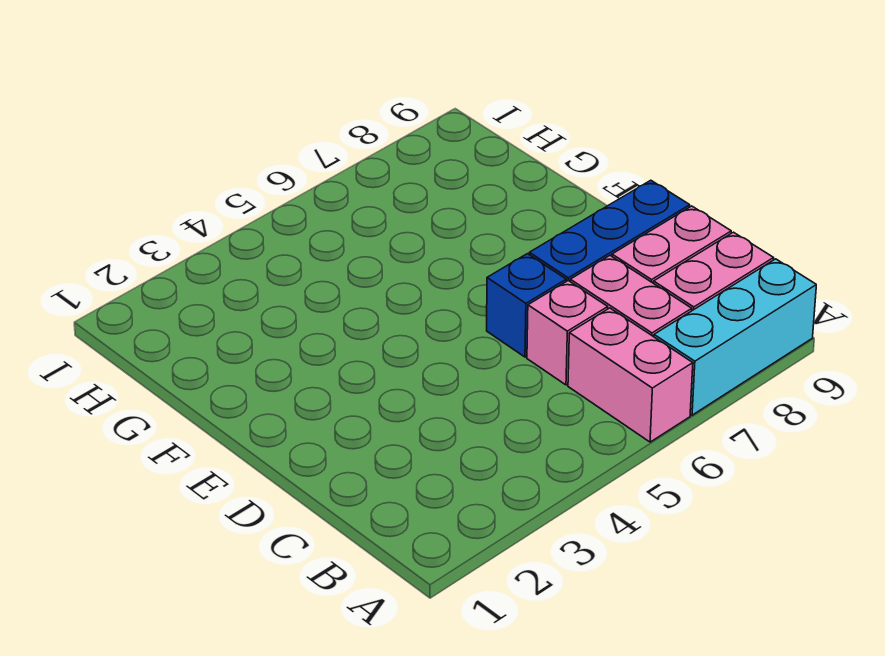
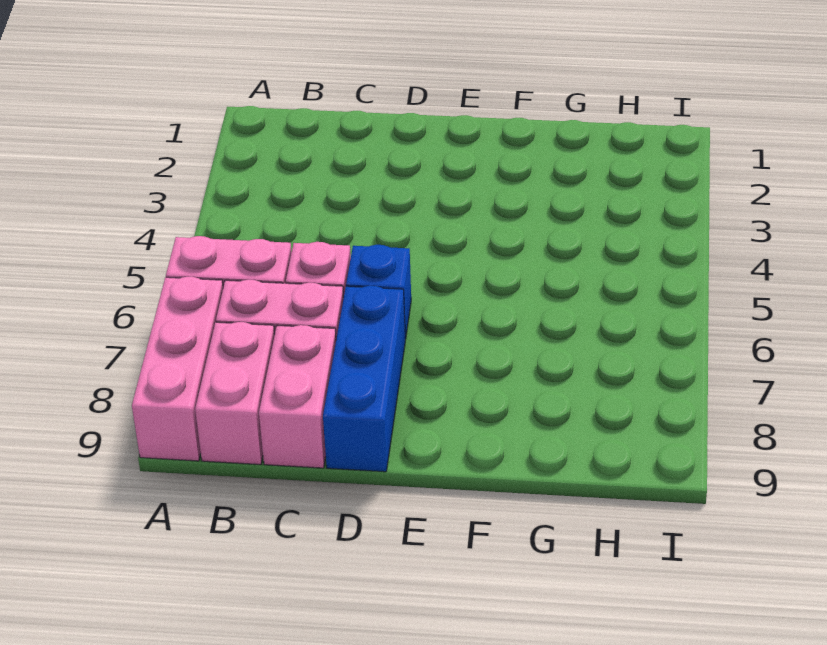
cyan brick A7:A9 level 1 -> pink brick A7:A9 level 1

